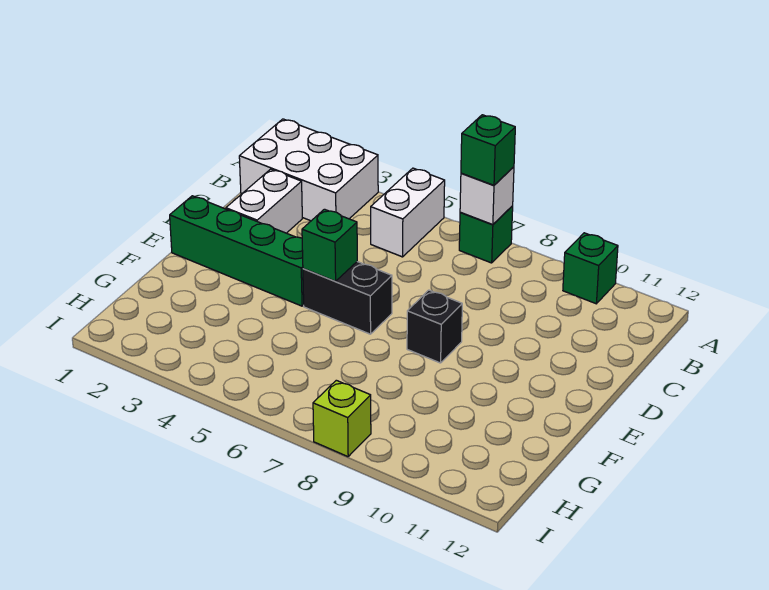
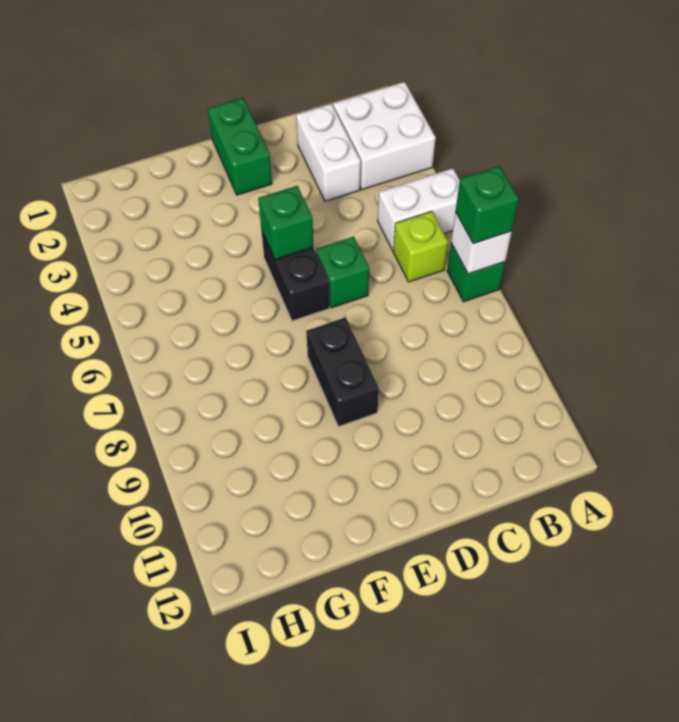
white brick A1:B3 level 1 -> white brick A2:B3 level 1
green brick A10 level 1 -> green brick D6 level 1
white brick C2:D2 level 1 -> white brick C2:C3 level 1
green brick E1:E4 level 1 -> green brick E1:E2 level 1
black brick E8 level 1 -> black brick E8:E9 level 1
lime brick I8 level 1 -> lime brick B6 level 1

